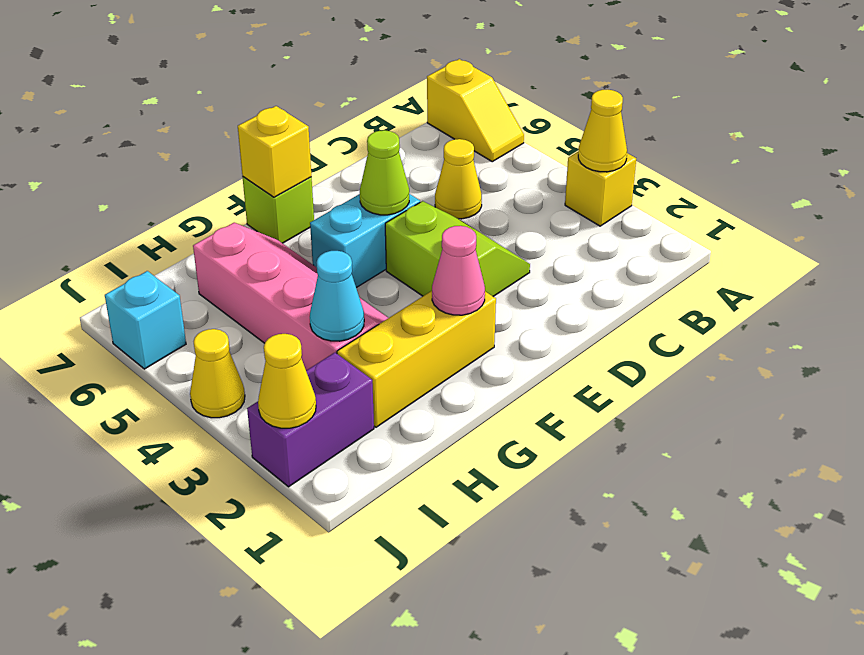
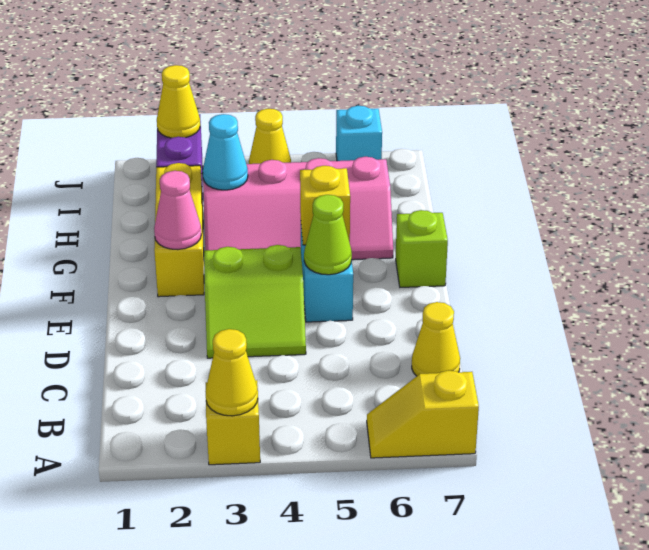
yellow cone C5 level 1 -> yellow cone C7 level 1
yellow brick F7 level 2 -> yellow brick F5 level 2

